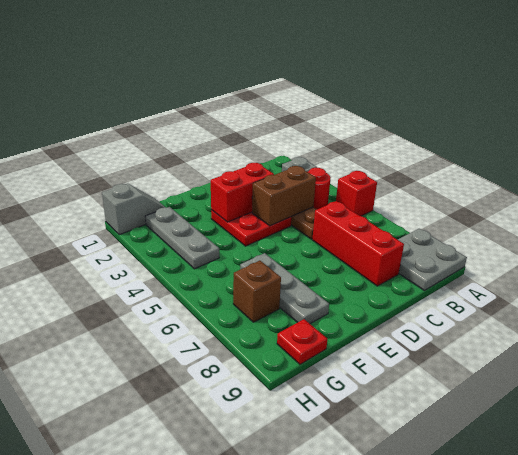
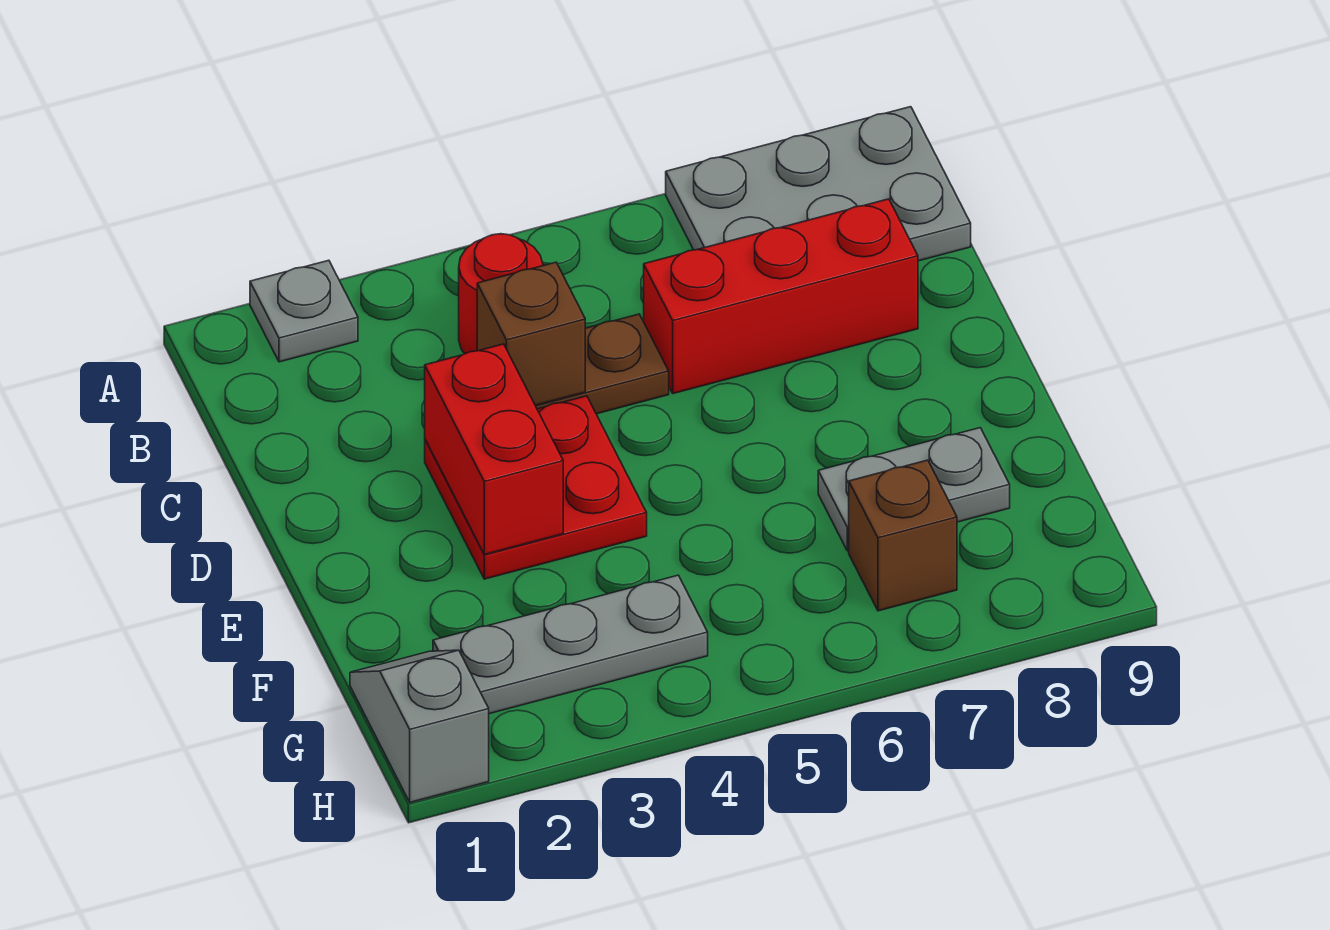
red brick A5 level 1 -> none
grey plate A8:B9 level 1 -> grey plate A7:B9 level 1
brown brick C4:D4 level 2 -> brown brick C4 level 2
grey plate F6:F8 level 1 -> grey plate F7:F8 level 1
red plate G9 level 1 -> none

